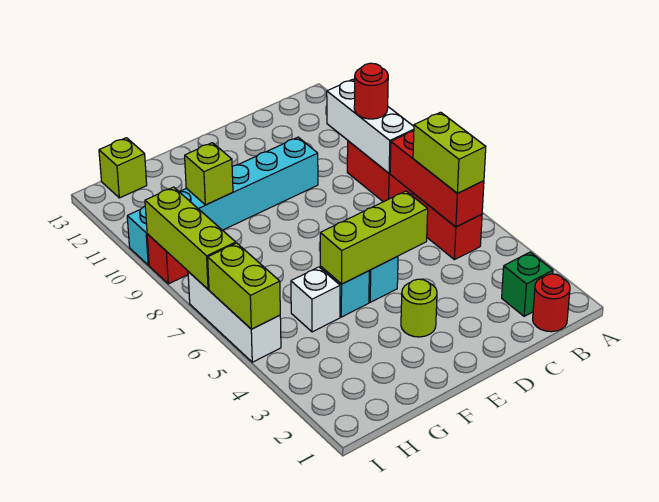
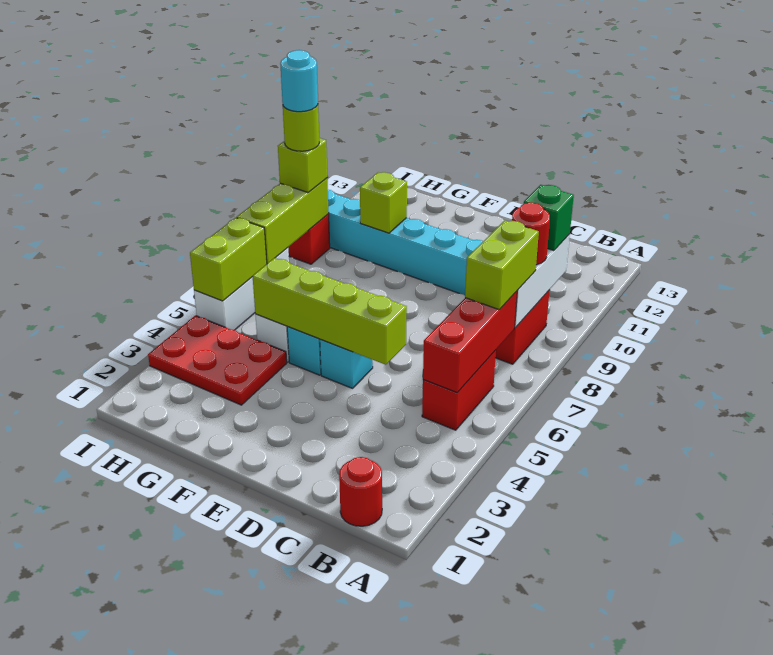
green brick B2 level 1 -> green brick B10 level 3
lime brick B5:B6 level 3 -> lime brick B7:B8 level 3
lime brick D5:F5 level 2 -> lime brick D5:G5 level 2
lime round brick E3 level 1 -> lime round brick I9 level 4
none -> red plate G3:I4 level 1
lime brick H13 level 1 -> lime brick I9 level 3
none -> cyan round brick I9 level 5

